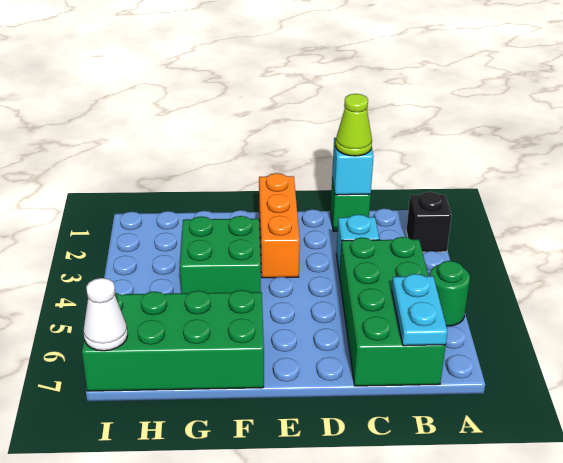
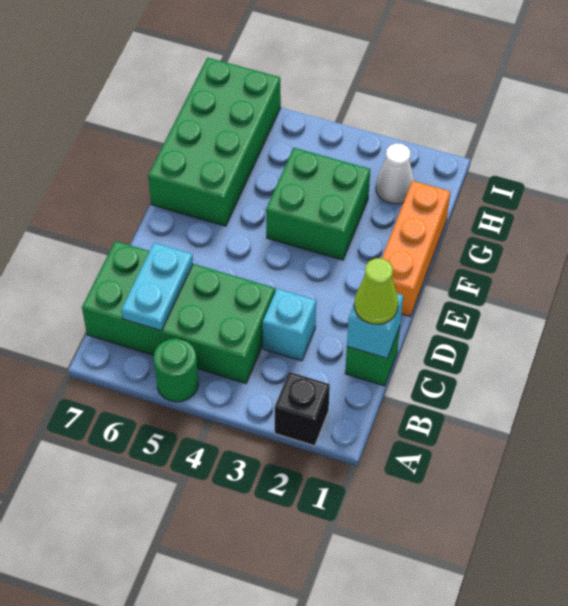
cyan plate B6:B7 level 2 -> cyan plate B6:C6 level 2
orange brick E1:E3 level 1 -> orange brick E1:G1 level 1
white cone I7 level 2 -> white cone H2 level 1

